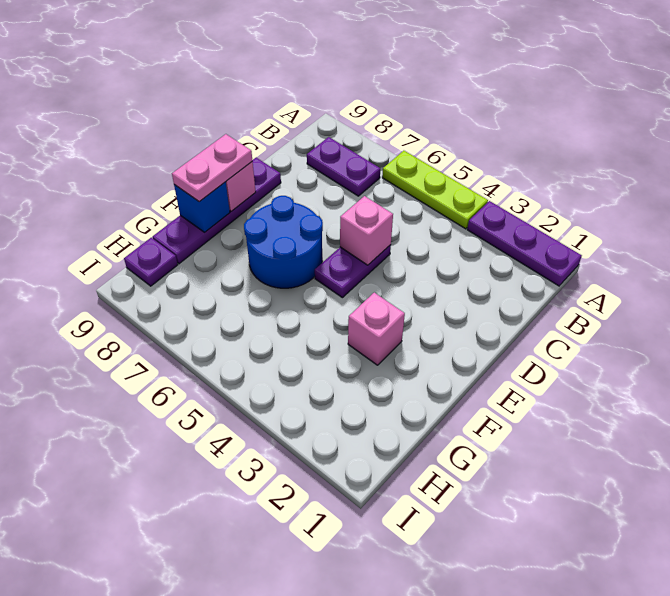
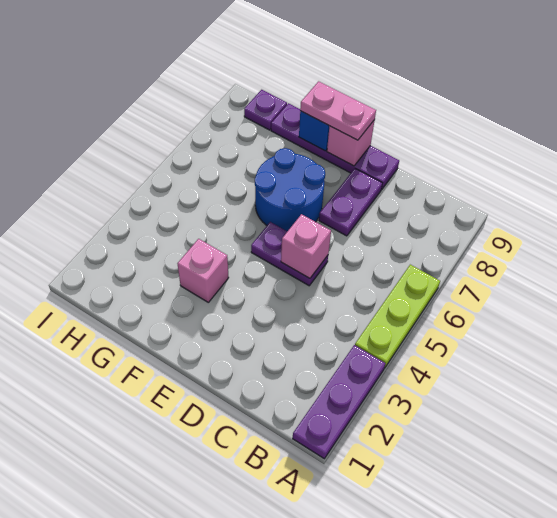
purple plate B7:B8 level 1 -> purple plate D7:D8 level 1

